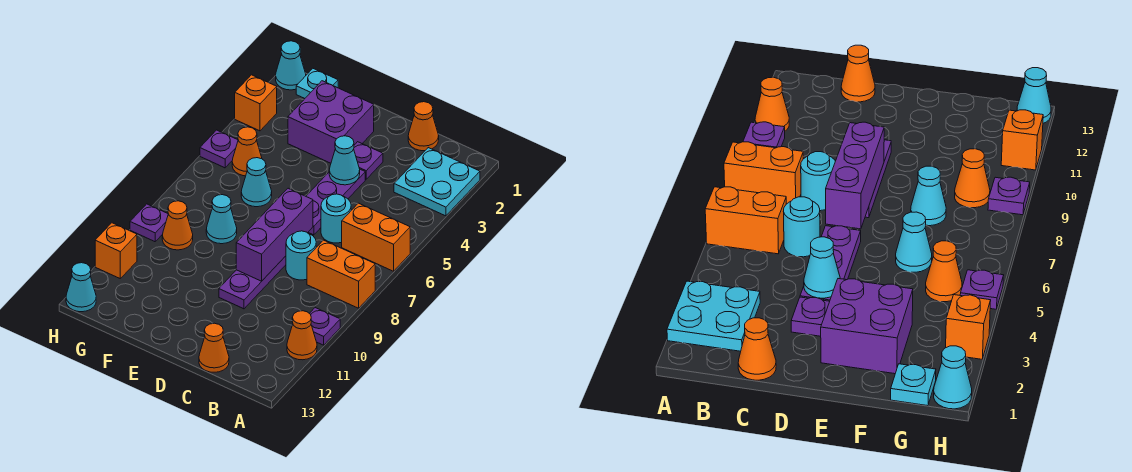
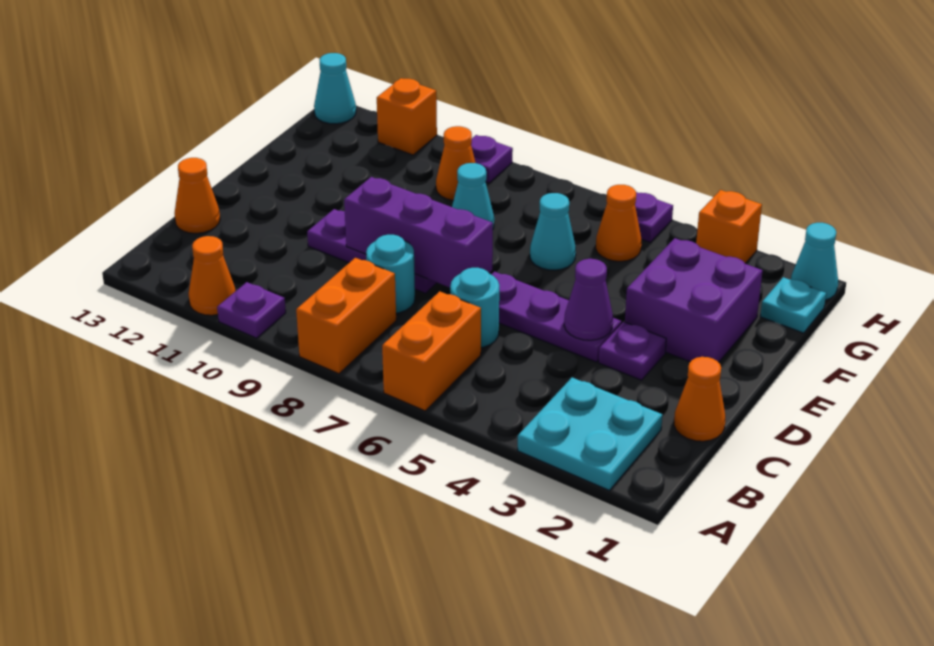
cyan cone D4 level 2 -> purple cone D4 level 2

